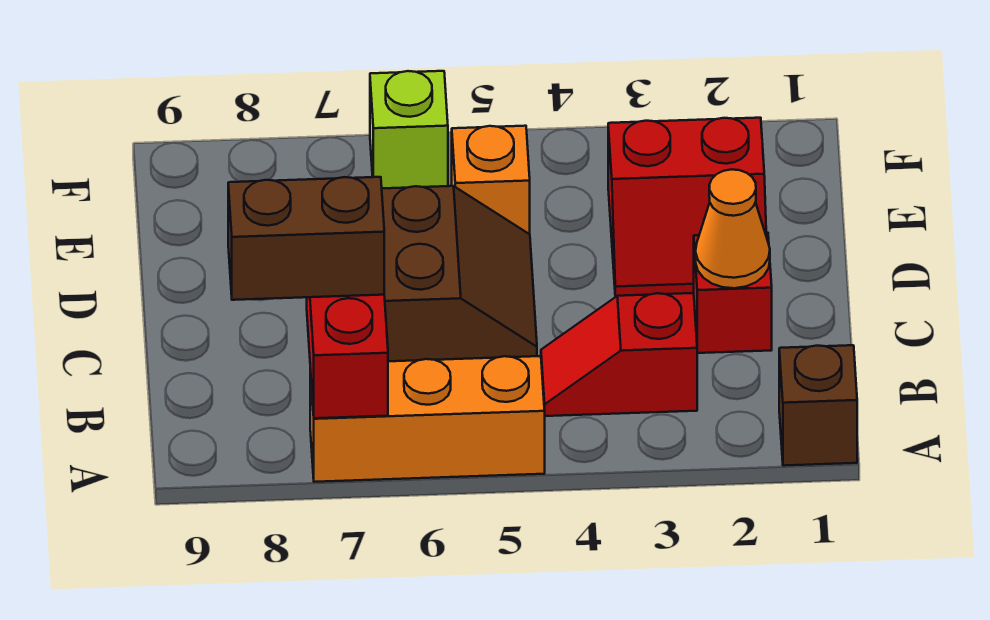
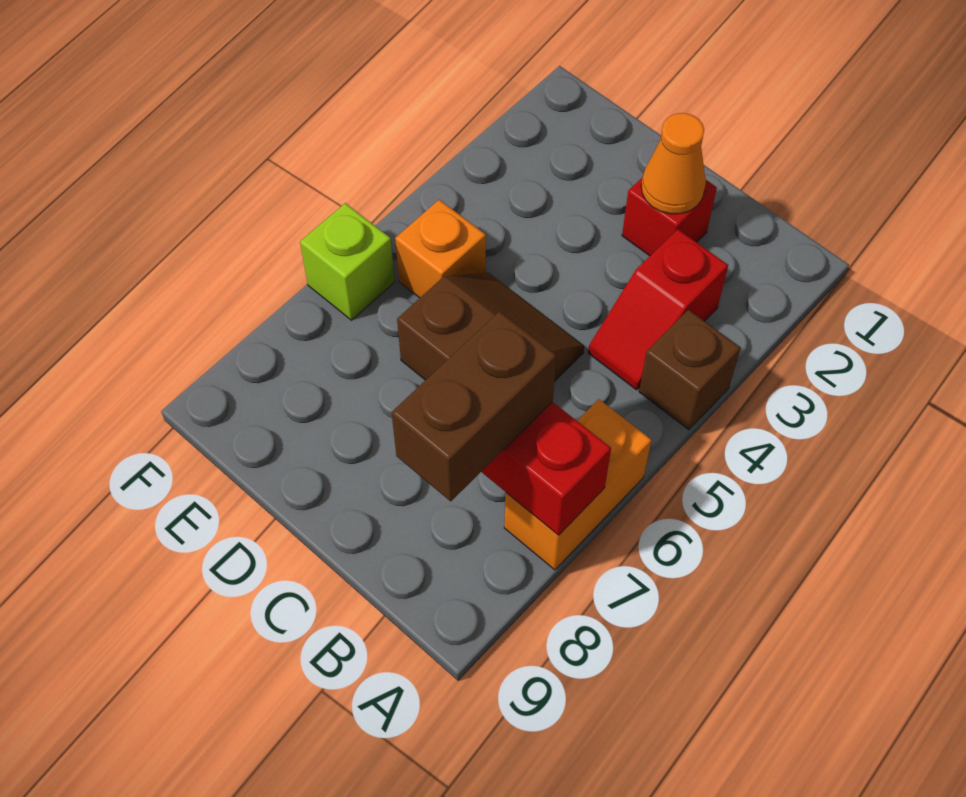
brown brick A1 level 1 -> brown brick A4 level 1
orange brick A5:A7 level 1 -> orange brick A6:A7 level 1
red slope D2:E3 level 1 top E -> none

